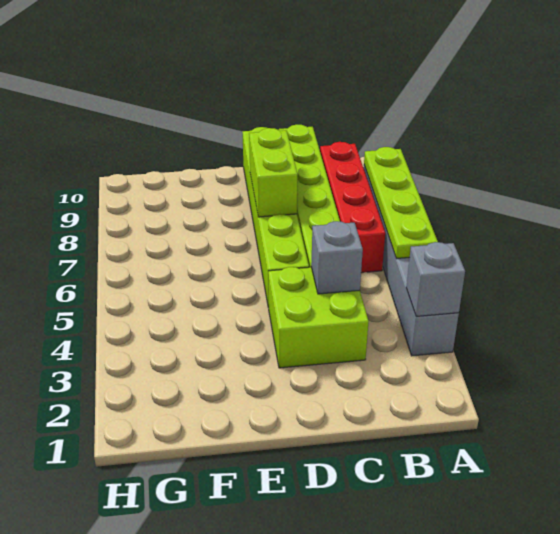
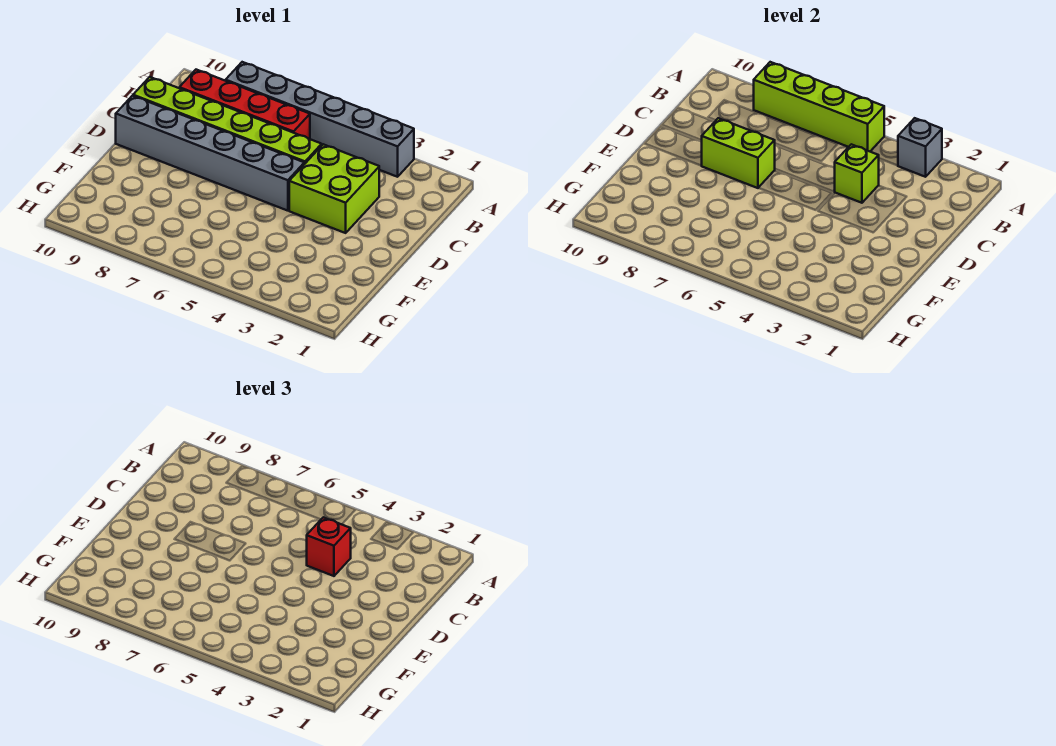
lime plate A5:A8 level 2 -> lime brick A5:A8 level 2
grey brick C4 level 2 -> lime brick C4 level 2
none -> red brick C4 level 3
lime brick D5:D10 level 1 -> grey brick D5:D10 level 1

